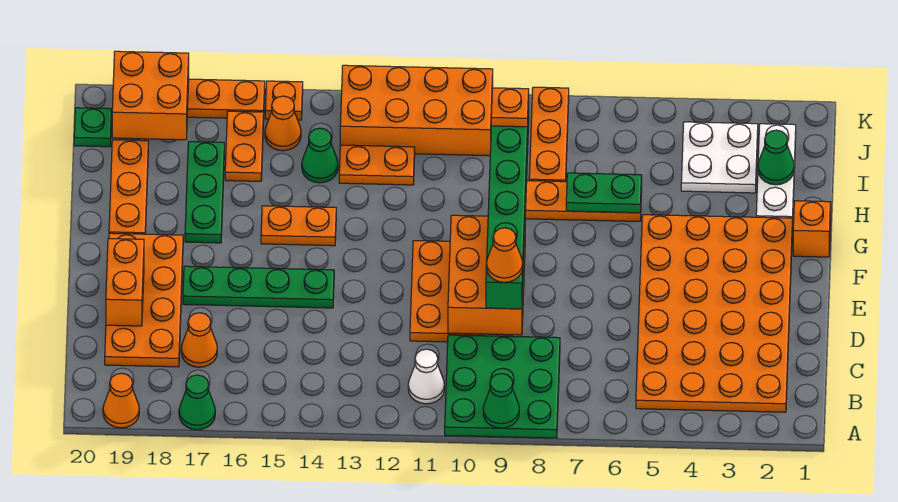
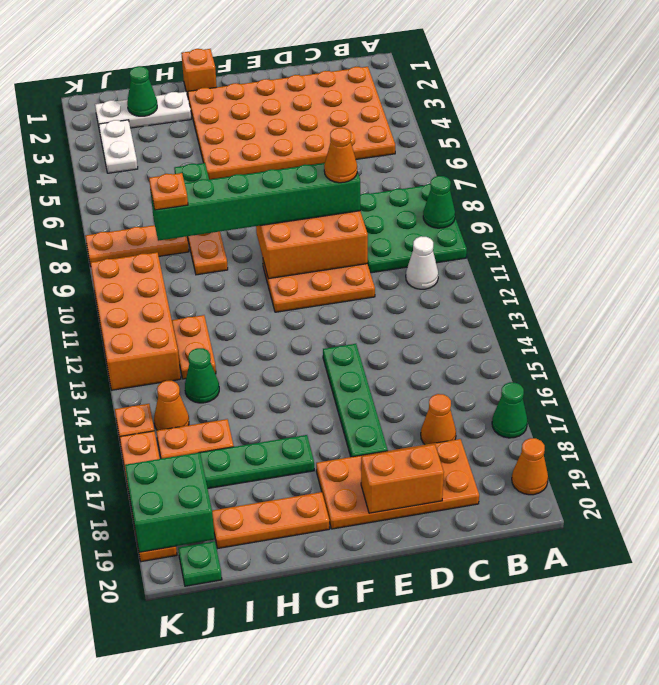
orange plate G14:G15 level 1 -> none
white plate I3:J4 level 1 -> white plate J3:J4 level 1
orange brick J18:K19 level 2 -> green brick J18:K19 level 2

